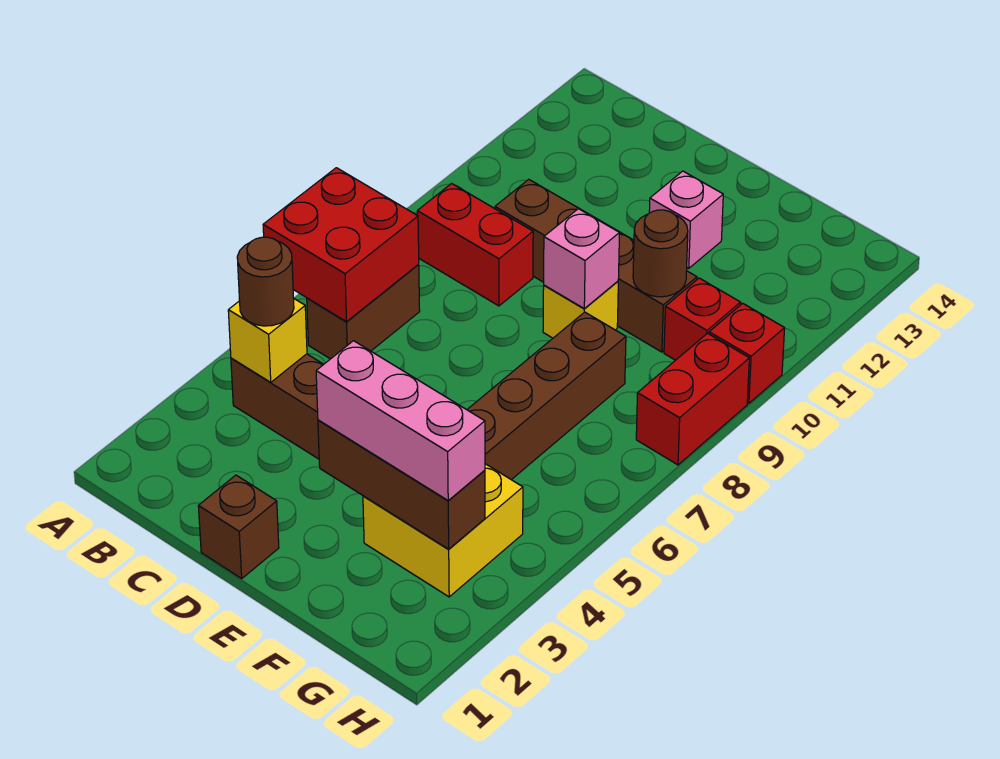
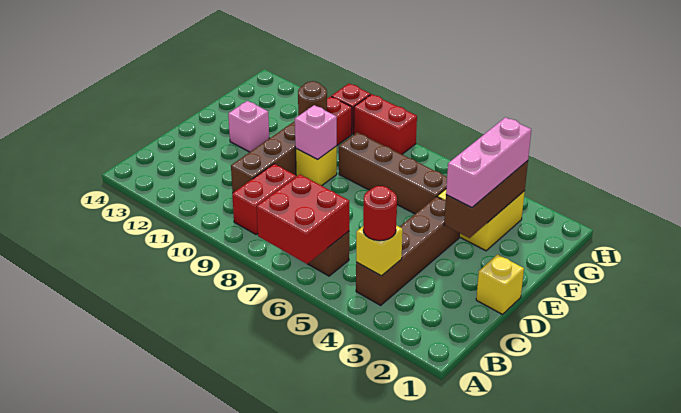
brown round brick B4 level 3 -> red round brick B4 level 3
brown brick D1 level 1 -> yellow brick D1 level 1

